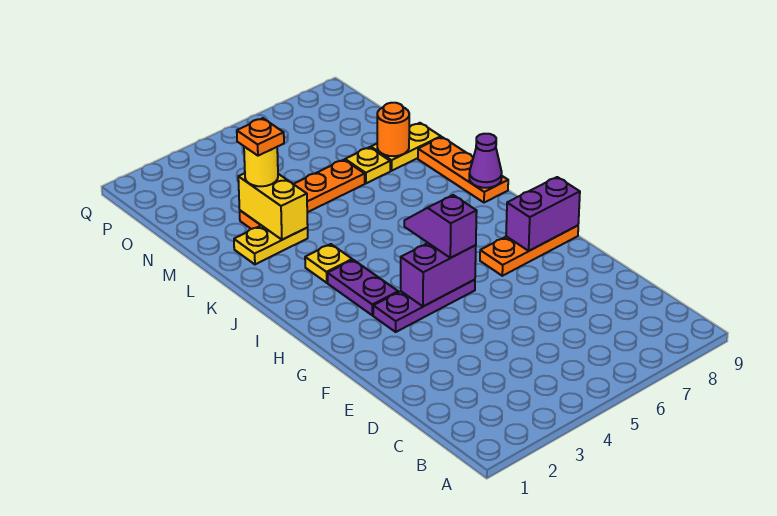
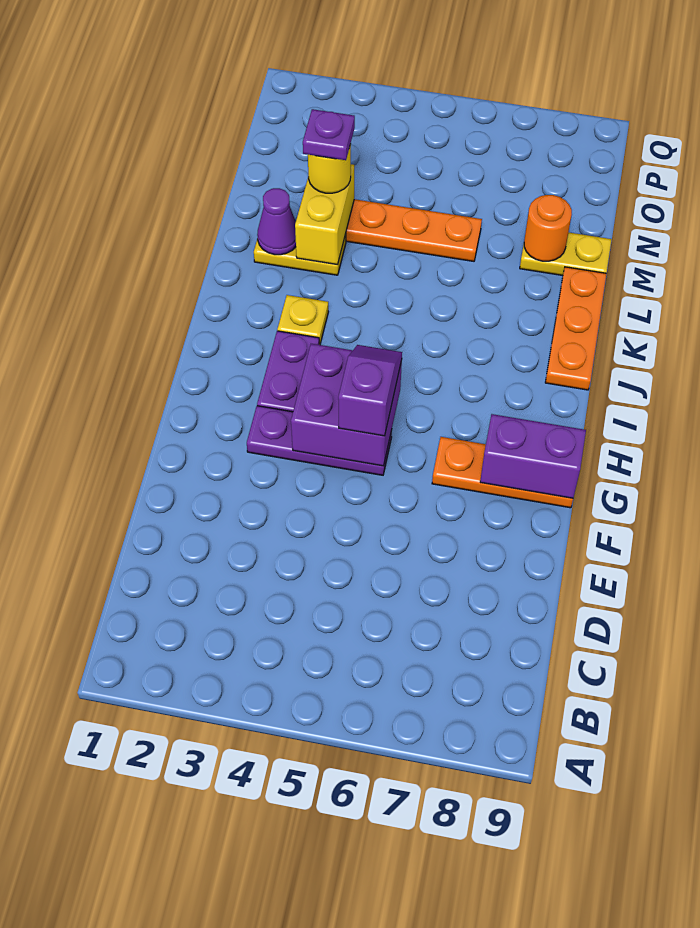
purple brick G4:G5 level 2 -> purple brick G4:H5 level 2
purple cone J9 level 2 -> purple cone L2 level 2
orange plate M3 level 4 -> purple plate M3 level 4
yellow plate M7 level 1 -> none

